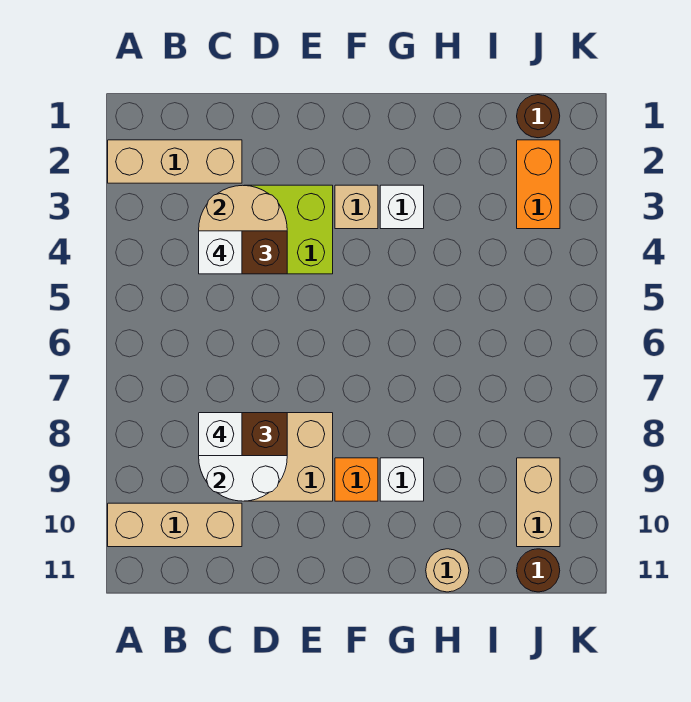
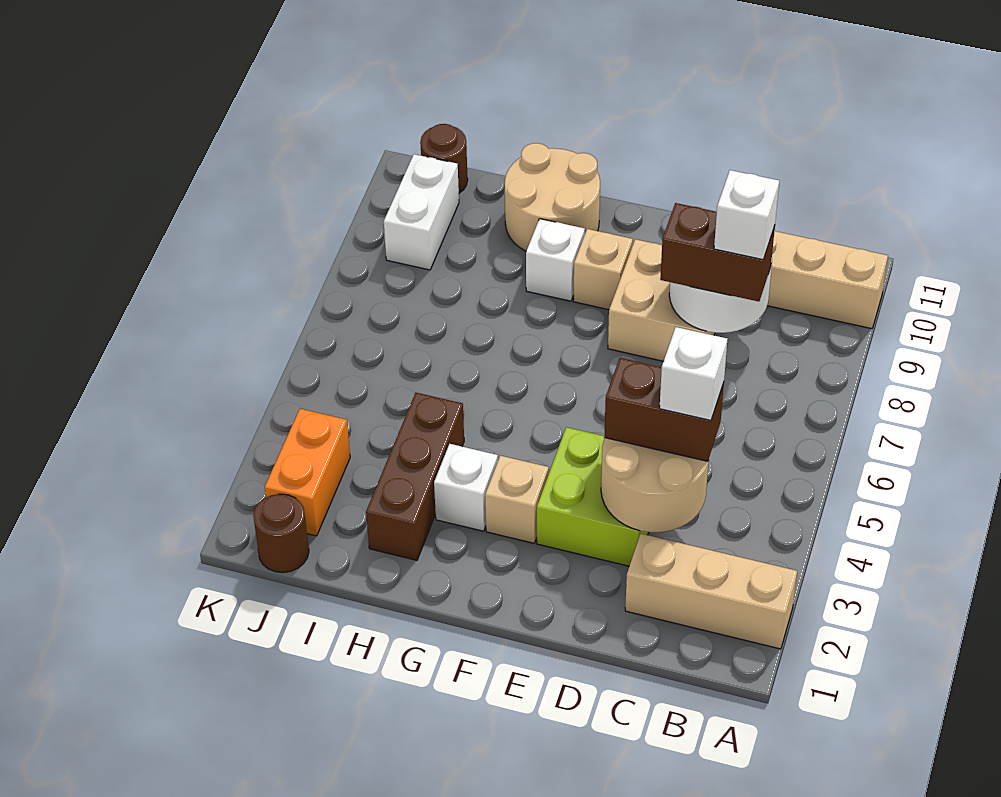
orange brick F9 level 1 -> tan brick F9 level 1
none -> brown brick H2:H4 level 1
tan round brick H11 level 1 -> tan round brick G10:H11 level 1
tan brick J9:J10 level 1 -> white brick J9:J10 level 1

